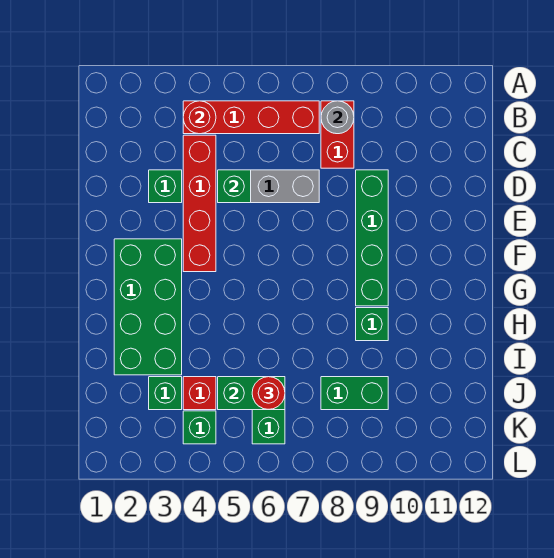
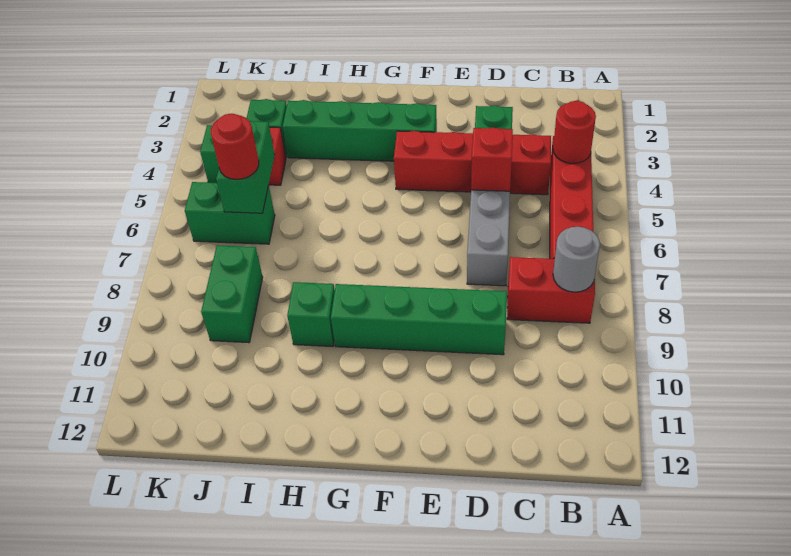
green brick D5 level 2 -> red brick D5 level 2
green brick F2:I3 level 1 -> green brick F3:I3 level 1

